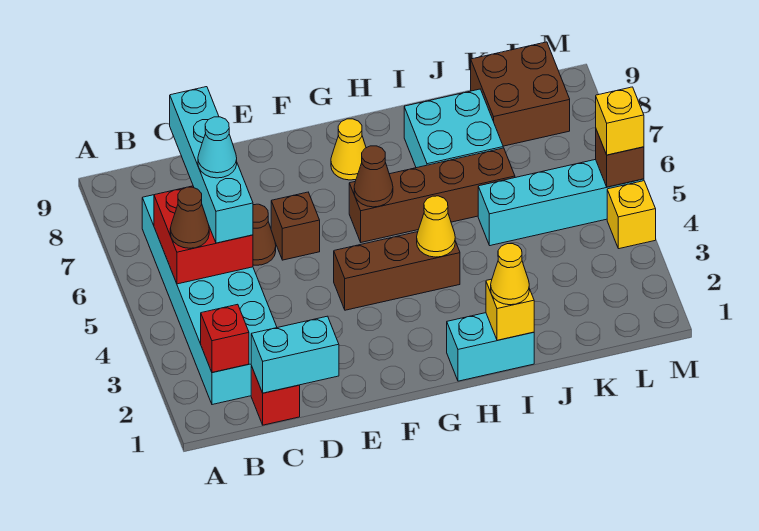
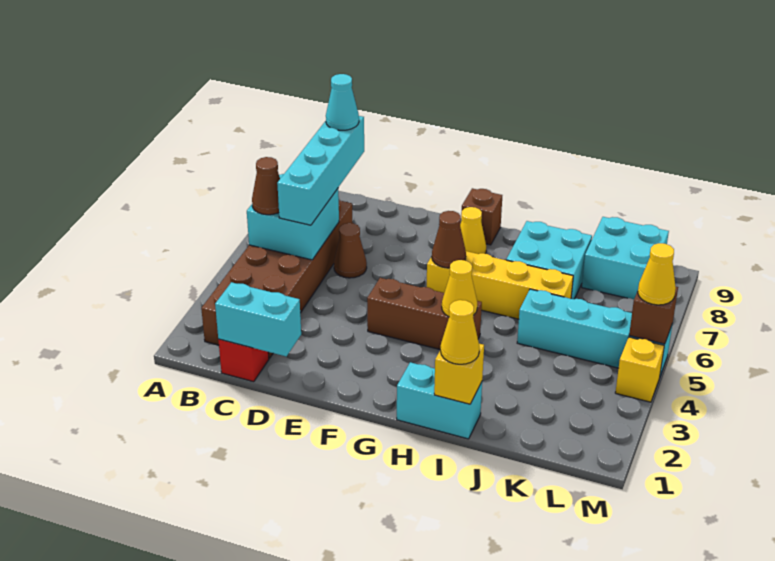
cyan brick B2:C7 level 1 -> brown brick B2:C7 level 1
red brick B2 level 2 -> none
red brick B5:C6 level 2 -> cyan brick B5:C6 level 2
cyan cone C6 level 4 -> cyan cone C8 level 4
brown brick E6 level 1 -> brown brick G9 level 1
brown brick G6:J6 level 1 -> yellow brick G6:J6 level 1
brown brick K8:L9 level 1 -> cyan brick K8:L9 level 1
yellow brick M5 level 3 -> yellow cone M5 level 3

